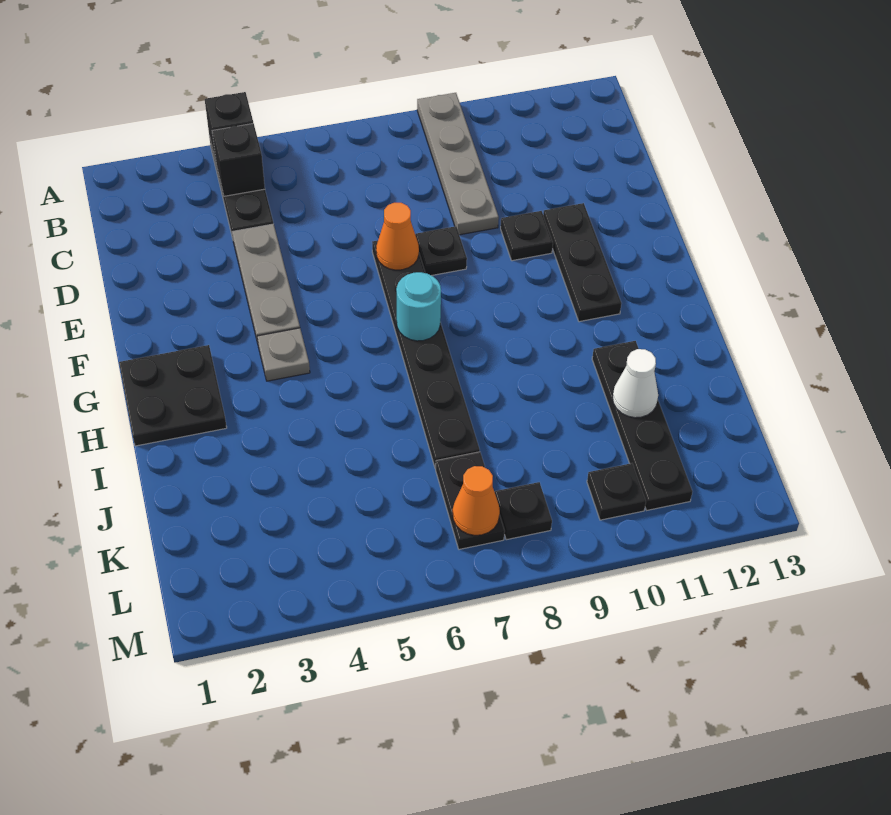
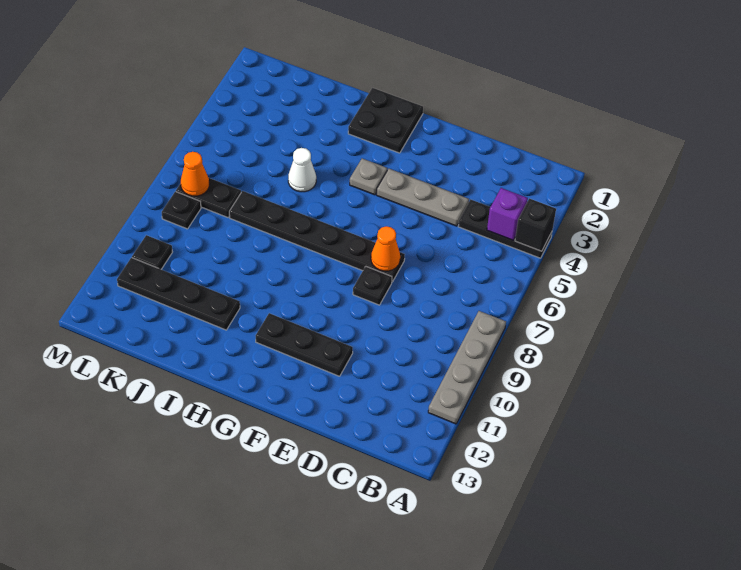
grey plate A9:D9 level 1 -> grey plate A8:A11 level 1
black brick B4 level 2 -> purple brick B4 level 2
black plate E10 level 1 -> none
cyan round brick G7 level 2 -> none
white cone J11 level 2 -> white cone I5 level 1

